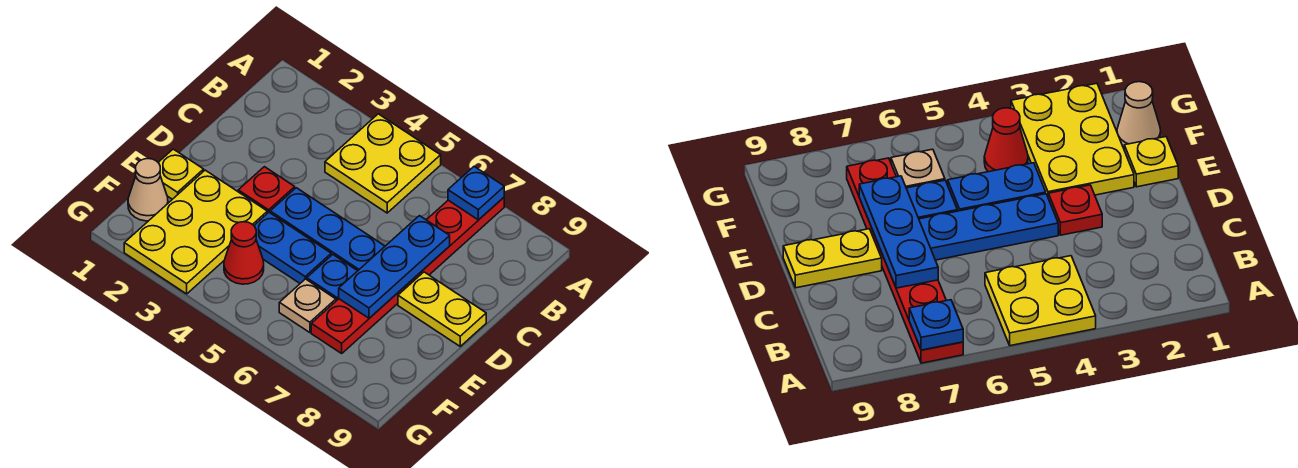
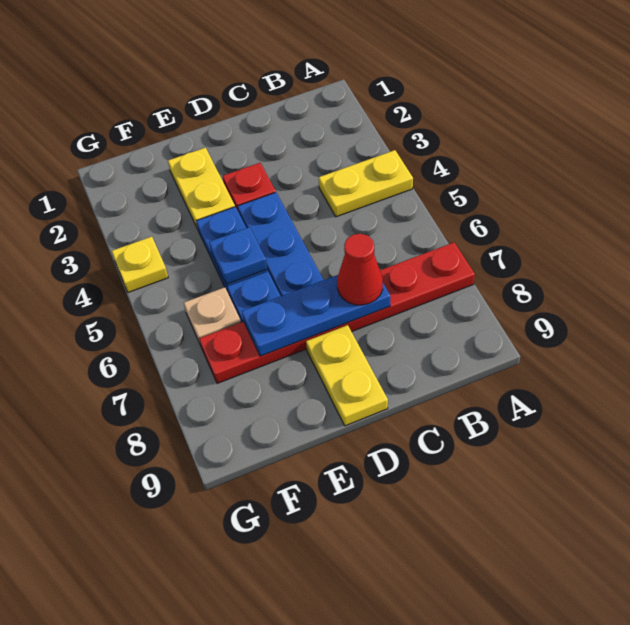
yellow plate A4:B5 level 1 -> yellow plate A4:B4 level 1
blue plate A7 level 2 -> blue plate E5 level 2
yellow plate E1 level 1 -> yellow plate G4 level 1
yellow plate E2:G3 level 1 -> yellow plate E2:E3 level 1
tan cone F1 level 1 -> none
red cone F4 level 1 -> red cone C7 level 3

